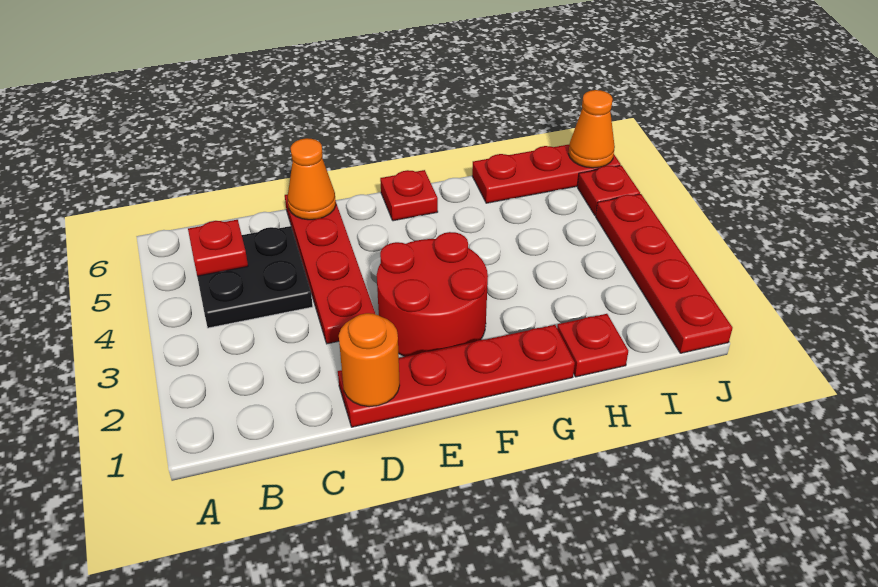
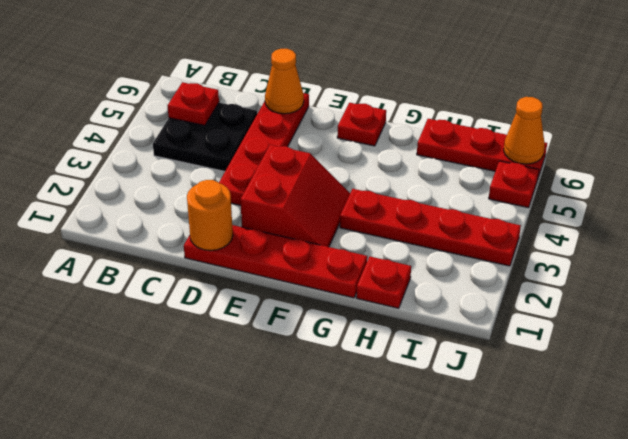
red round brick E2:F3 level 1 -> red slope E2:F3 level 1 top E
red plate J1:J4 level 1 -> red plate G3:J3 level 1

